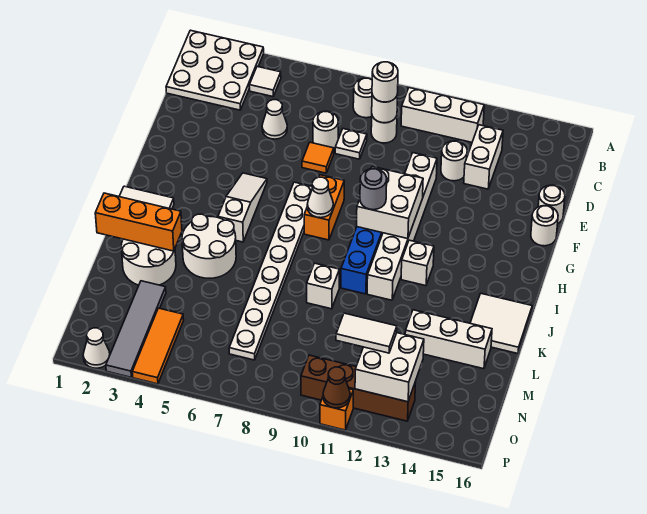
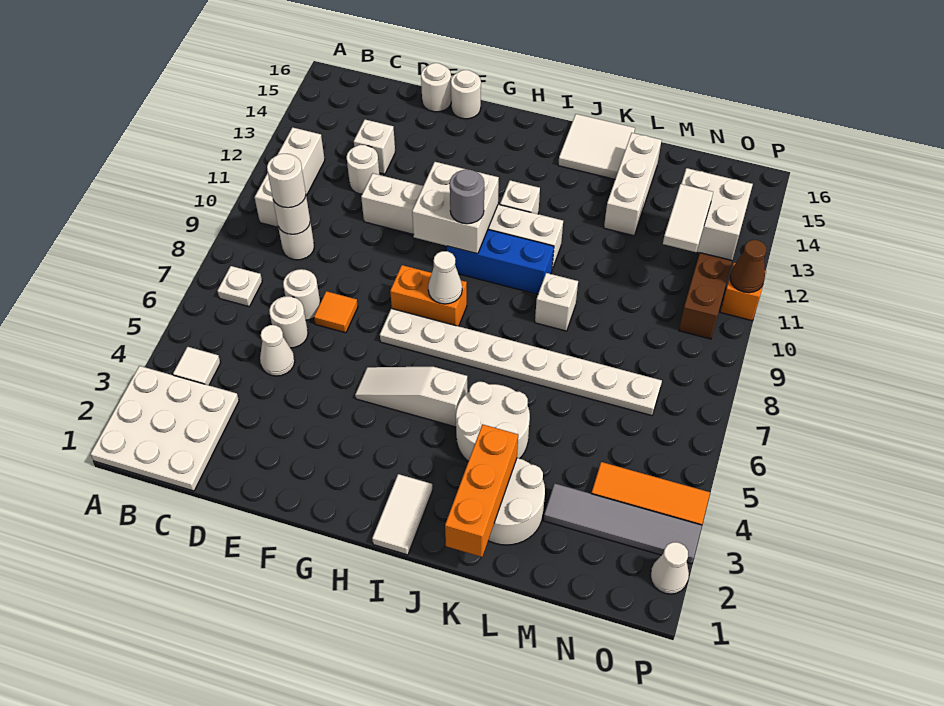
white round brick B8 level 1 -> white round brick D6 level 1
white brick C13:D13 level 1 -> white brick D13 level 1
white plate D8 level 1 -> white plate B7 level 1

